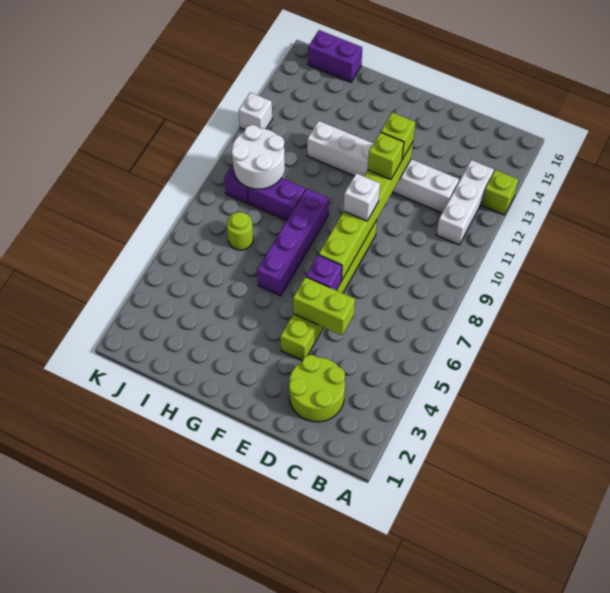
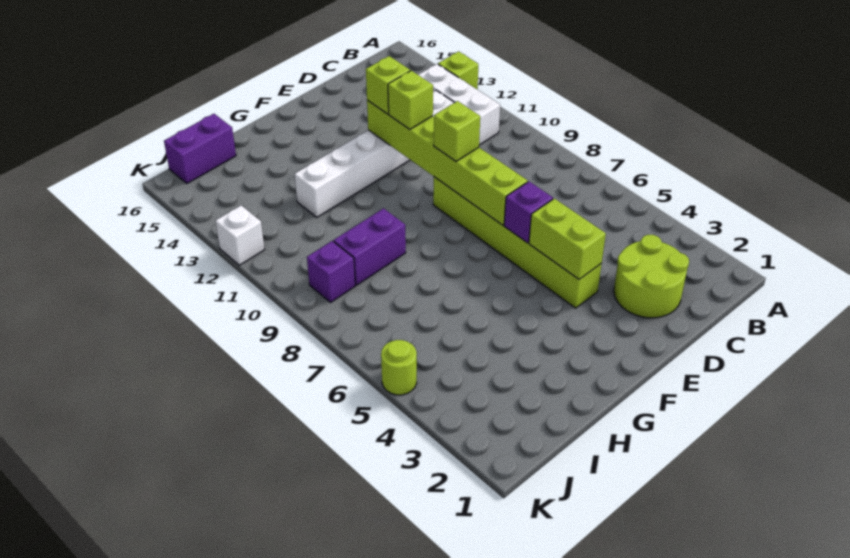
lime brick D5:E5 level 2 -> lime brick E4:E5 level 2
white brick E9 level 3 -> lime brick E9 level 3
purple brick G6:G9 level 1 -> none
lime round brick I7 level 1 -> lime round brick K5 level 1
white round brick I9:J10 level 2 -> none

